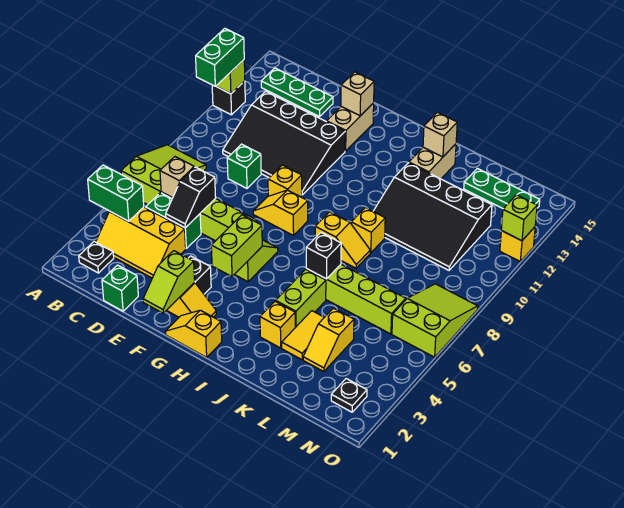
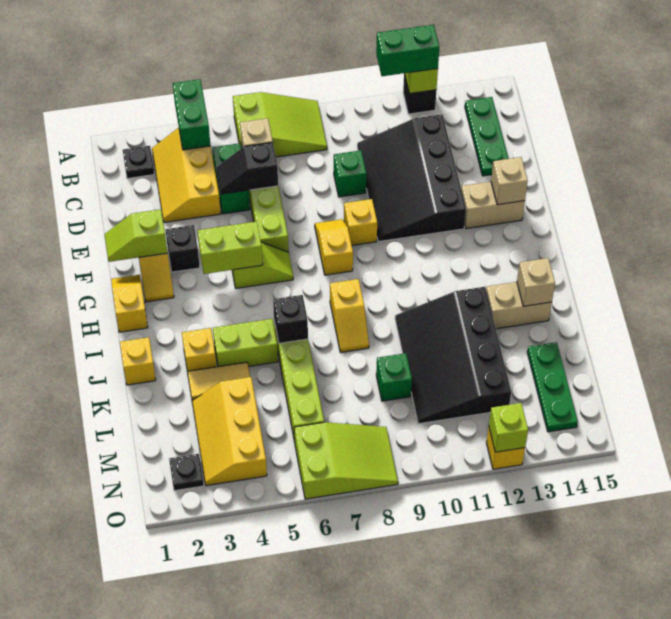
green brick D1 level 1 -> green brick L9 level 1
yellow brick J9 level 1 -> yellow brick J1 level 1
yellow slope L3:L4 level 1 top 4 -> yellow slope L3:N4 level 1 top 4

